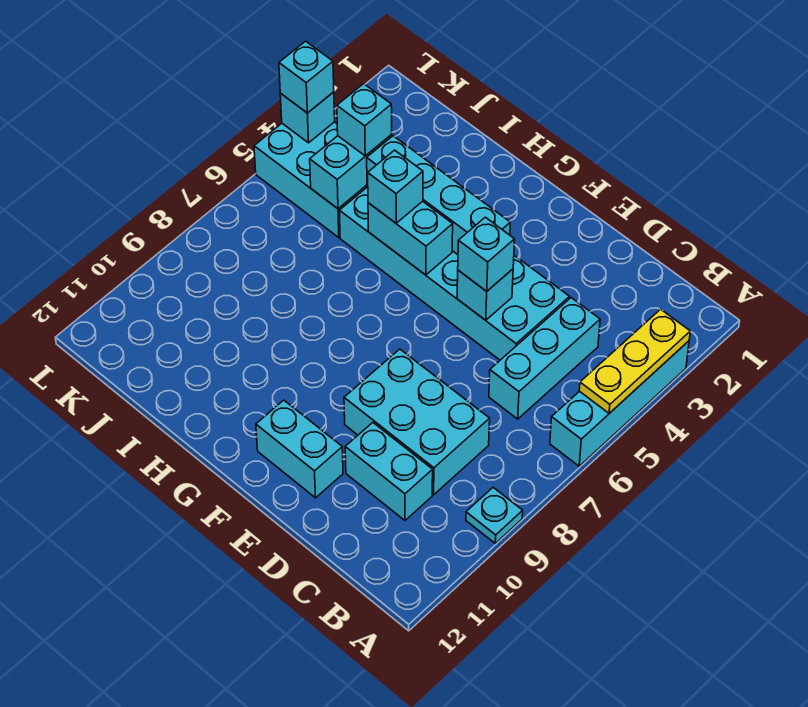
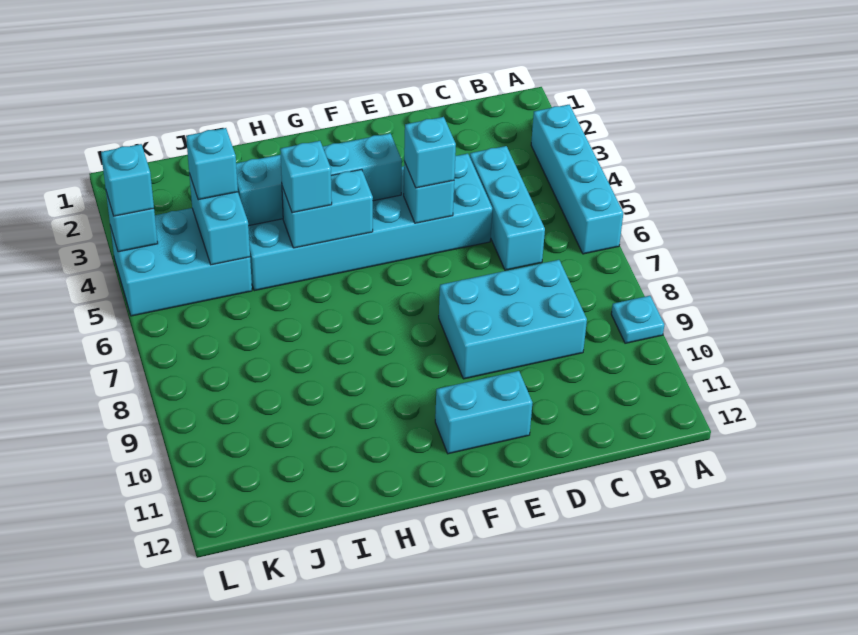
yellow plate A3:A5 level 2 -> none
cyan brick C10:D10 level 1 -> none

